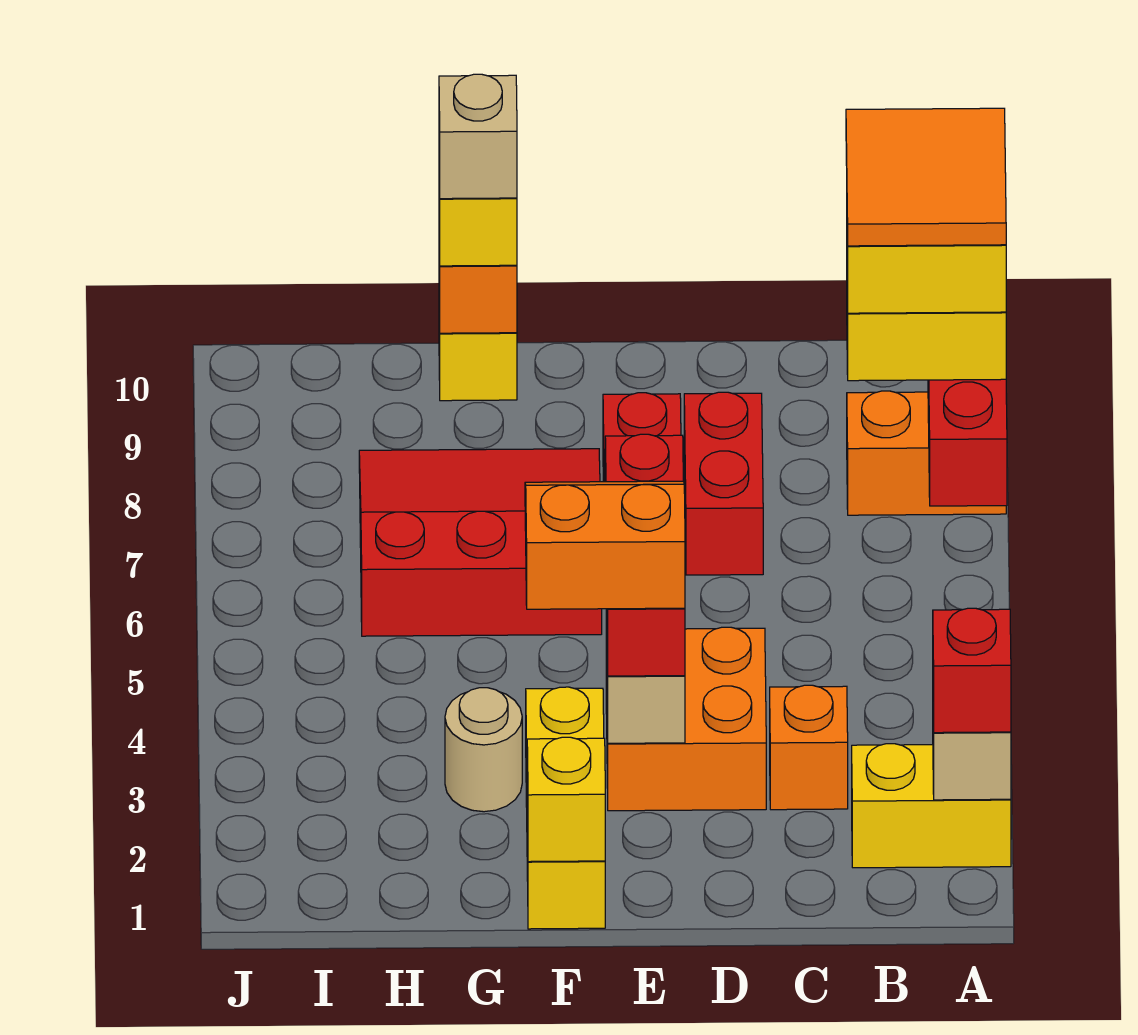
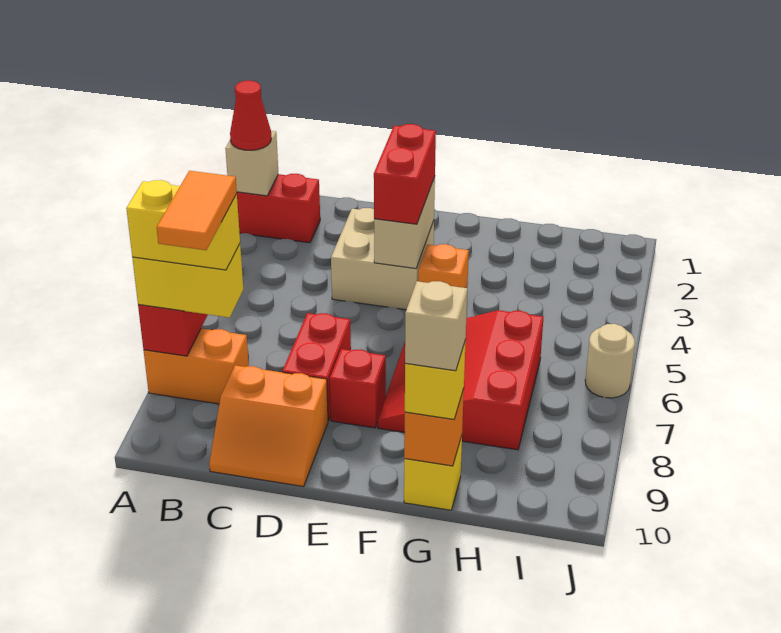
yellow brick A2:B2 level 1 -> red brick A2:B2 level 1
red brick A2 level 3 -> red cone A2 level 3
orange tile A8:B9 level 5 -> orange tile B8:B9 level 5
orange brick C3 level 1 -> orange brick F4 level 1
orange brick D3:E4 level 1 -> tan brick D3:E4 level 1
red brick E3:E5 level 3 -> red brick E3:E4 level 3
orange slope E3:F4 level 4 top 3 -> orange slope C9:D10 level 1 top 9
yellow brick F1:F3 level 1 -> none
yellow brick F1 level 2 -> none
red slope F6:H8 level 1 top 6 -> red slope F6:H8 level 1 top H
tan round brick G3 level 1 -> tan round brick J6 level 1

